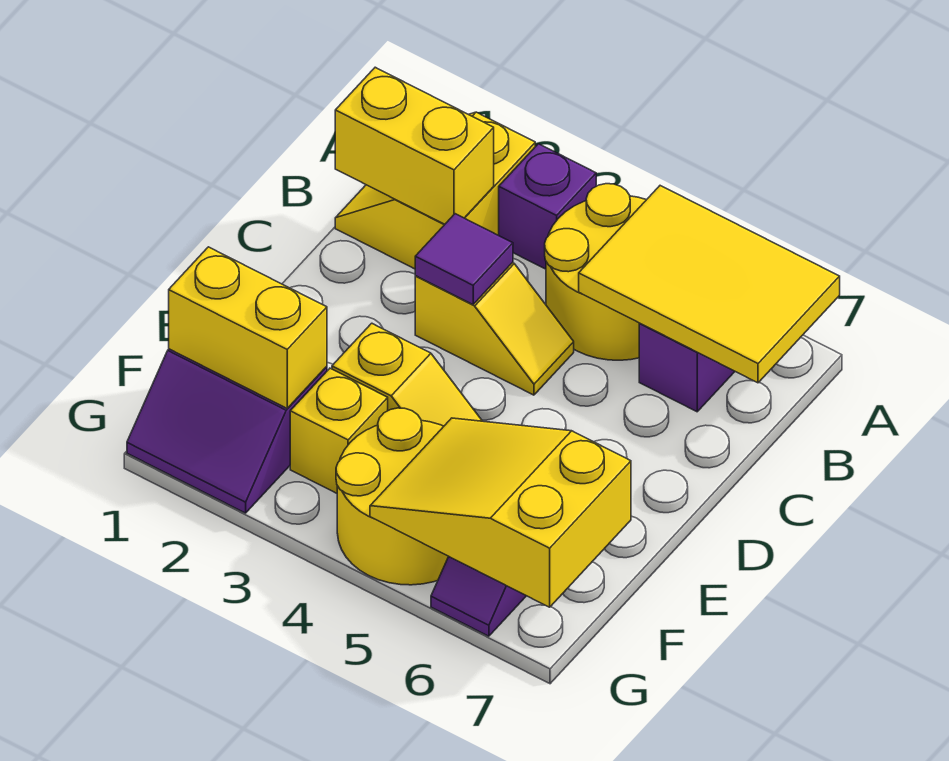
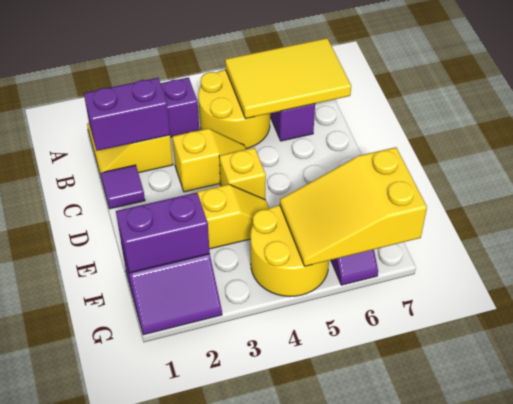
yellow brick B1:B2 level 2 -> purple brick B1:B2 level 2
purple tile C3 level 2 -> purple tile C1 level 1
yellow brick F1:F2 level 2 -> purple brick F1:F2 level 2
yellow brick F3 level 1 -> yellow brick D4 level 1

